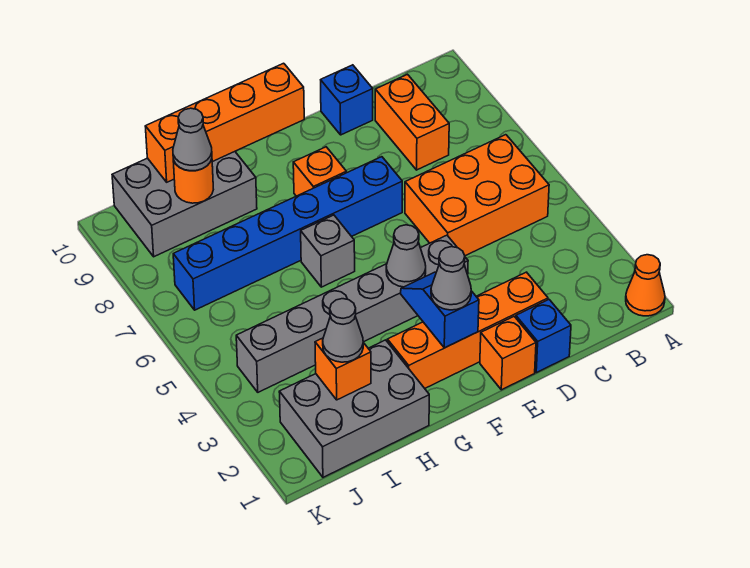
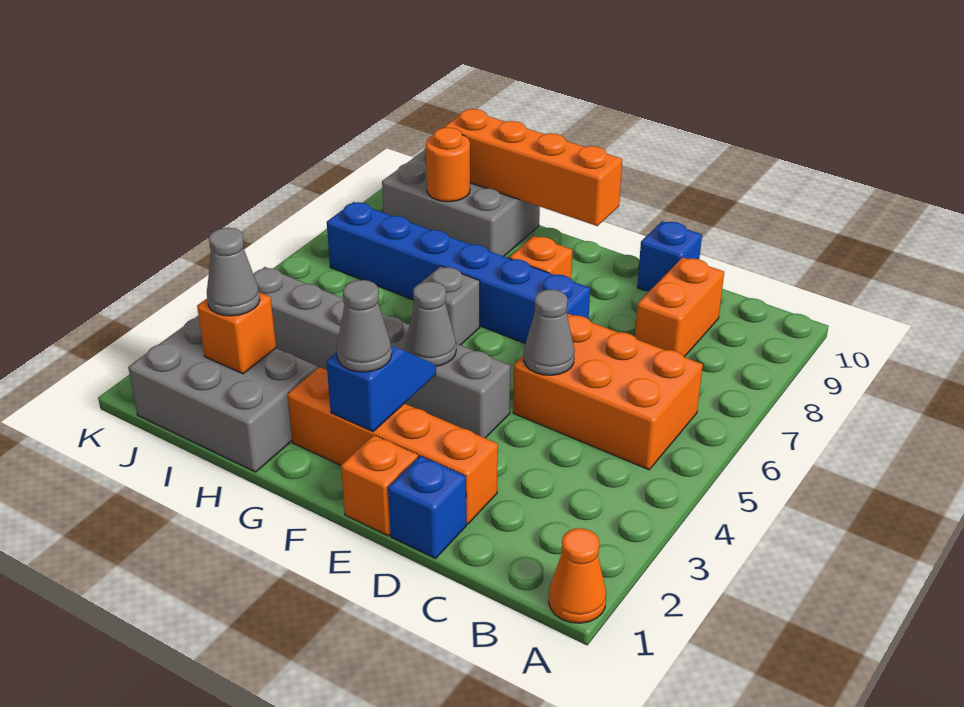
grey cone I9 level 3 -> grey cone D5 level 2

